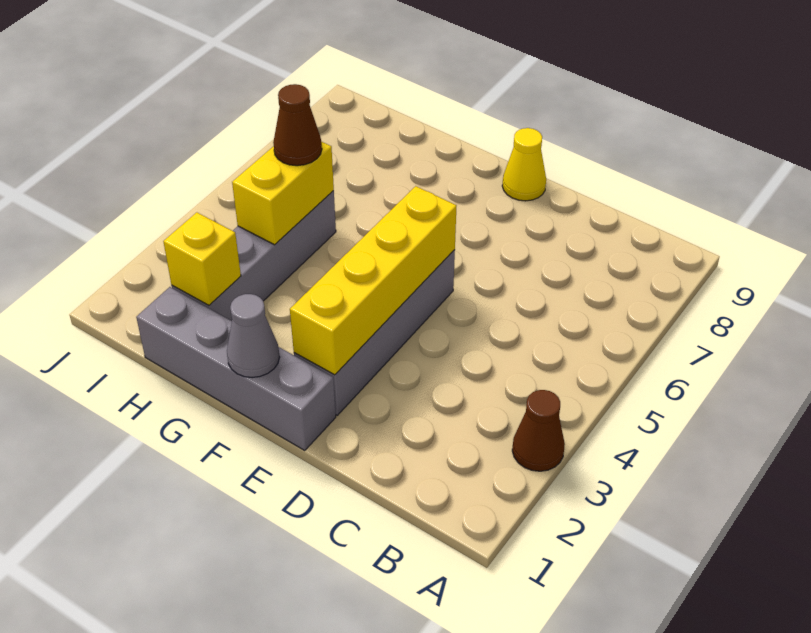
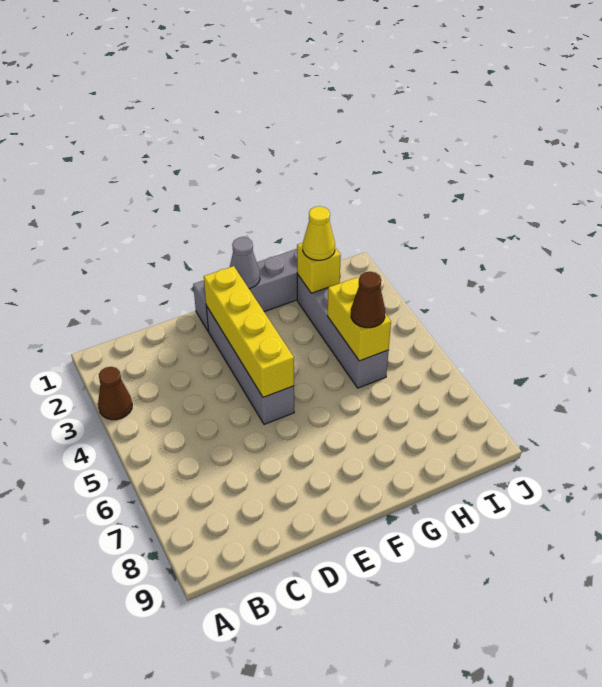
yellow cone E9 level 1 -> yellow cone H2 level 3

